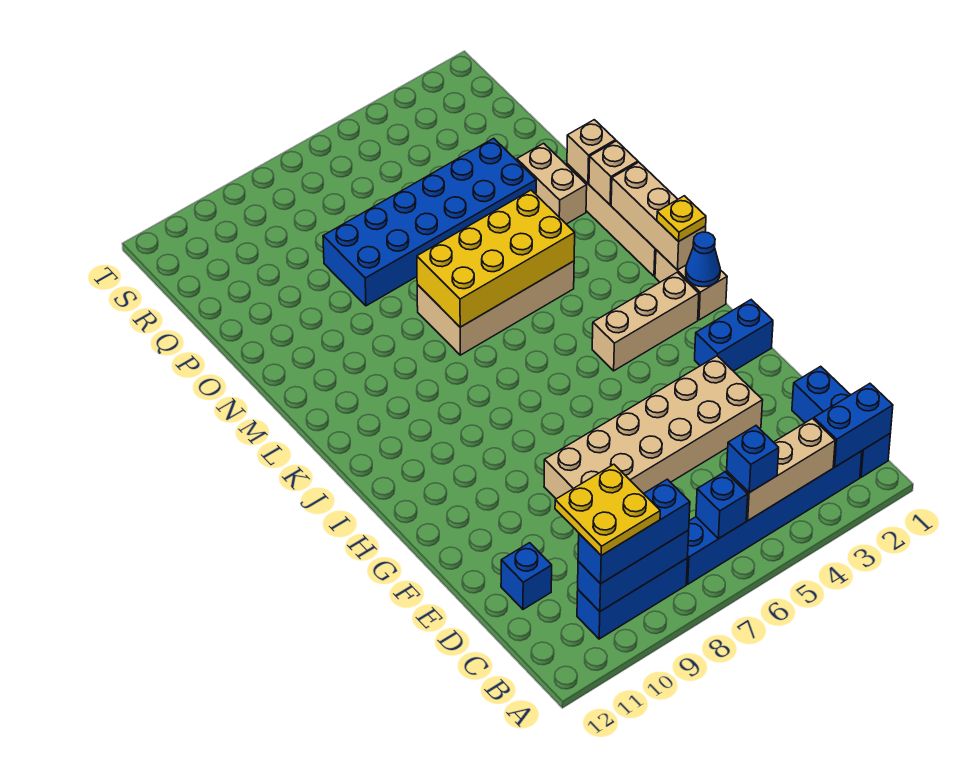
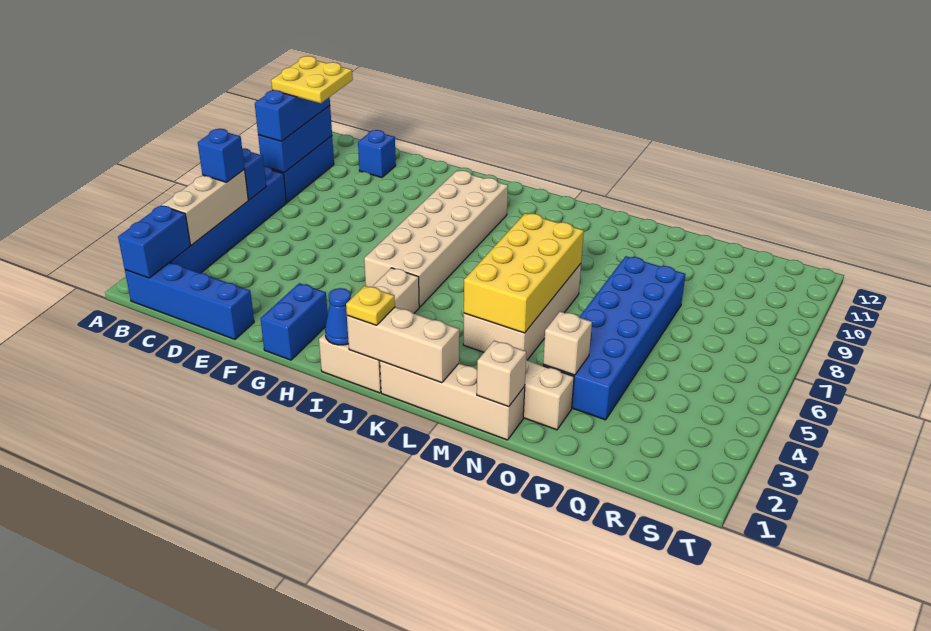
blue brick B1:D1 level 1 -> blue brick B1:E1 level 1
tan brick E3:F8 level 1 -> tan brick H5:I10 level 1
tan brick M1 level 2 -> tan brick O3 level 2

